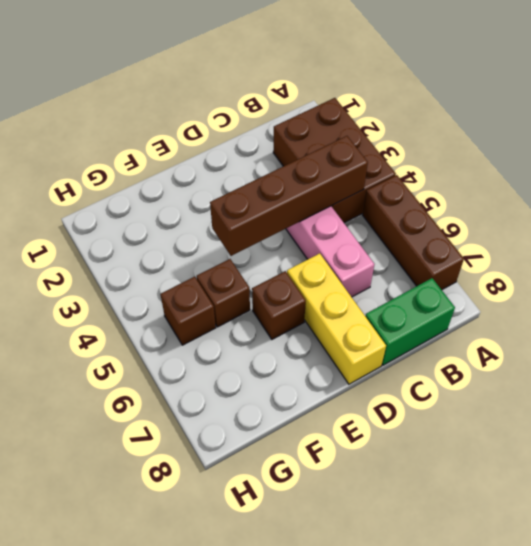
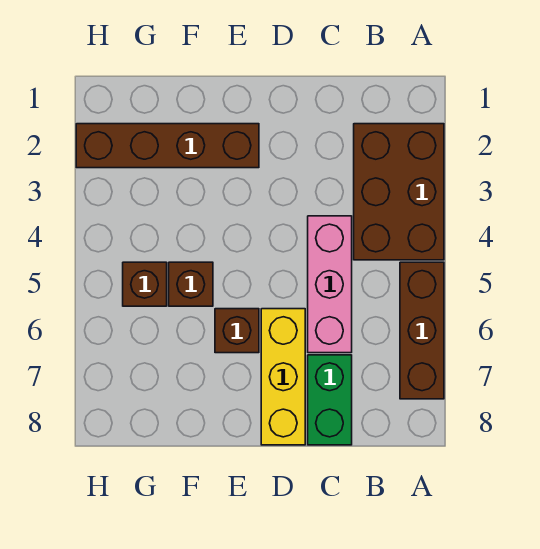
brown brick B4:E4 level 2 -> brown brick E2:H2 level 1
green brick B8:C8 level 1 -> green brick C7:C8 level 1

